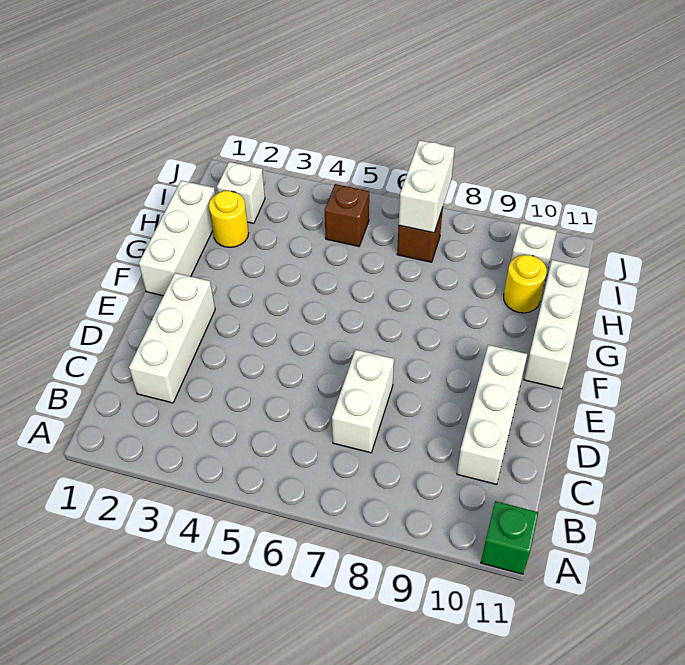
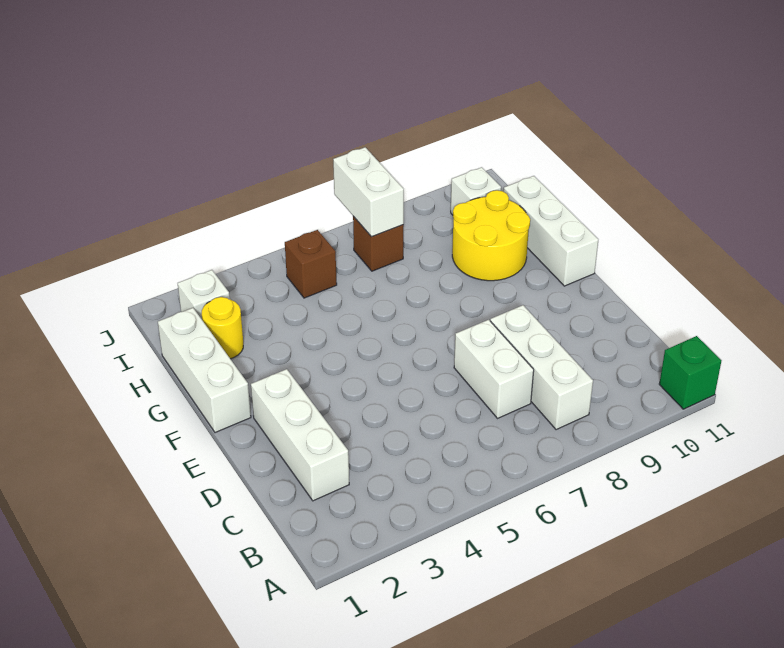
white brick C10:E10 level 1 -> white brick B8:D8 level 1
yellow round brick H10 level 1 -> yellow round brick G9:H10 level 1

